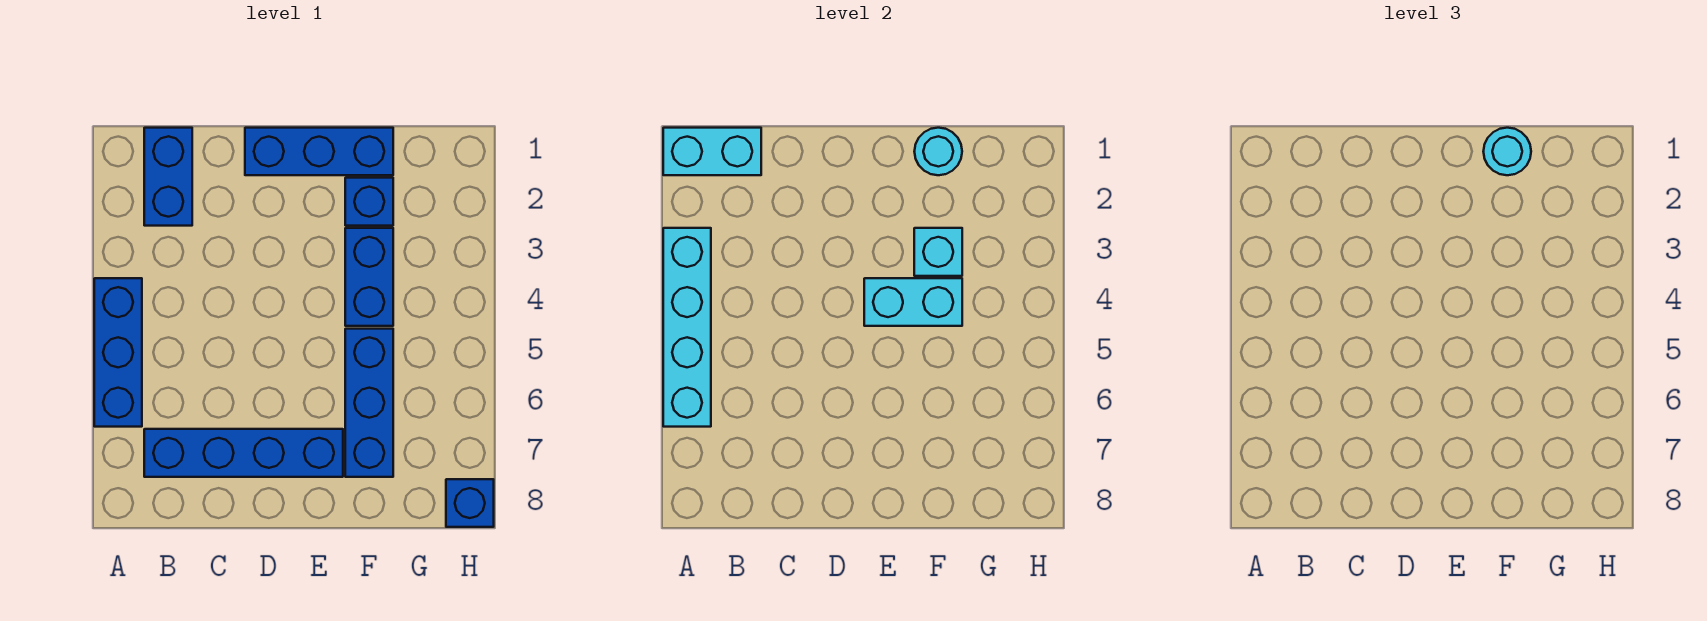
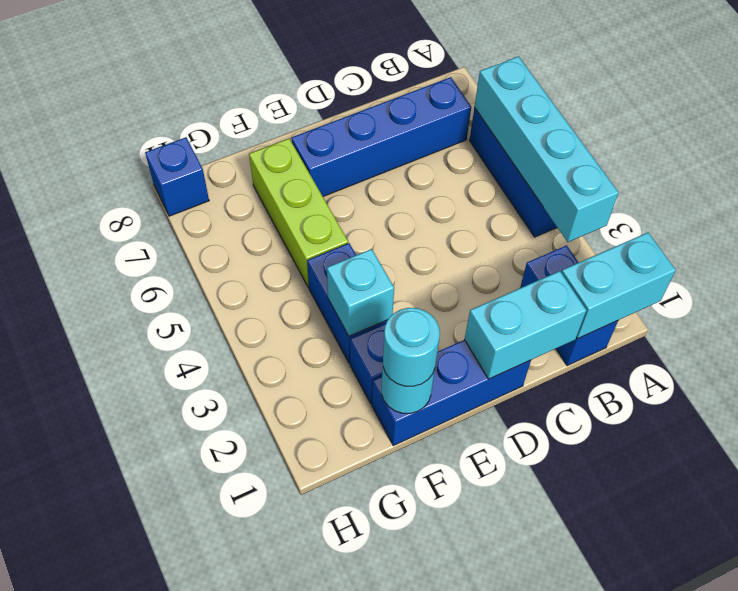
cyan brick E4:F4 level 2 -> cyan brick C1:D1 level 2
blue brick F5:F7 level 1 -> lime brick F5:F7 level 1

